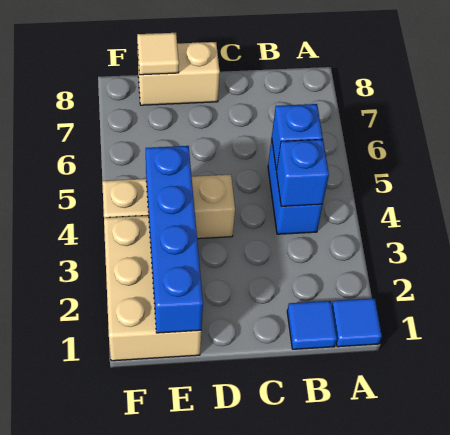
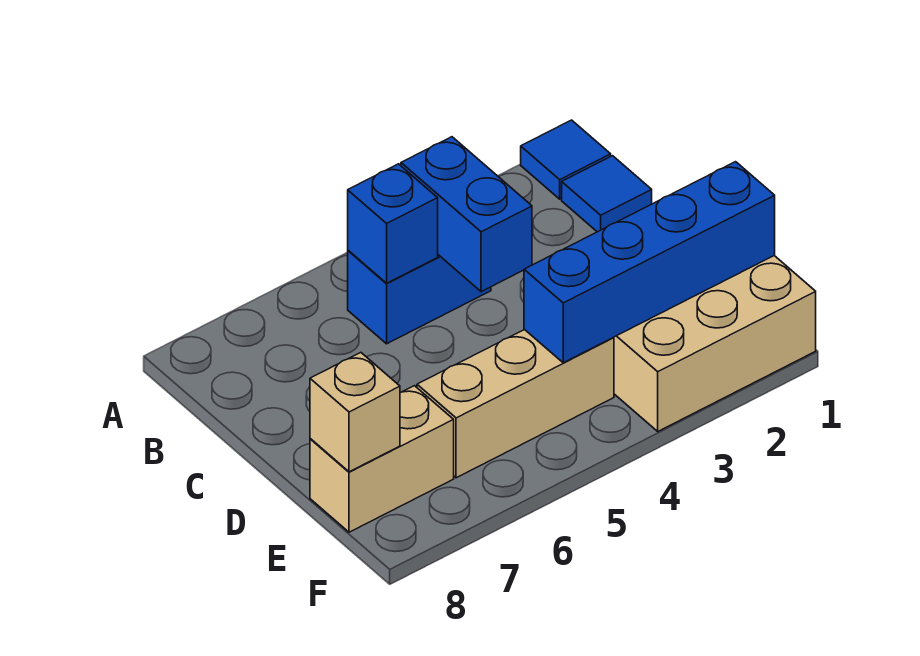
blue brick B4 level 2 -> blue brick B4:C4 level 2
tan brick D4:F4 level 1 -> tan brick E4:E6 level 1
tan brick D8:E8 level 1 -> tan brick E7:E8 level 1
tan tile E8 level 2 -> tan brick E8 level 2

